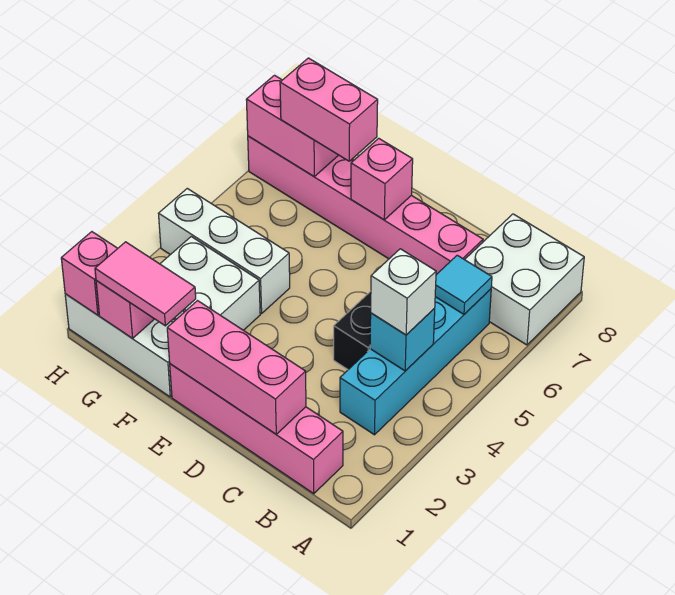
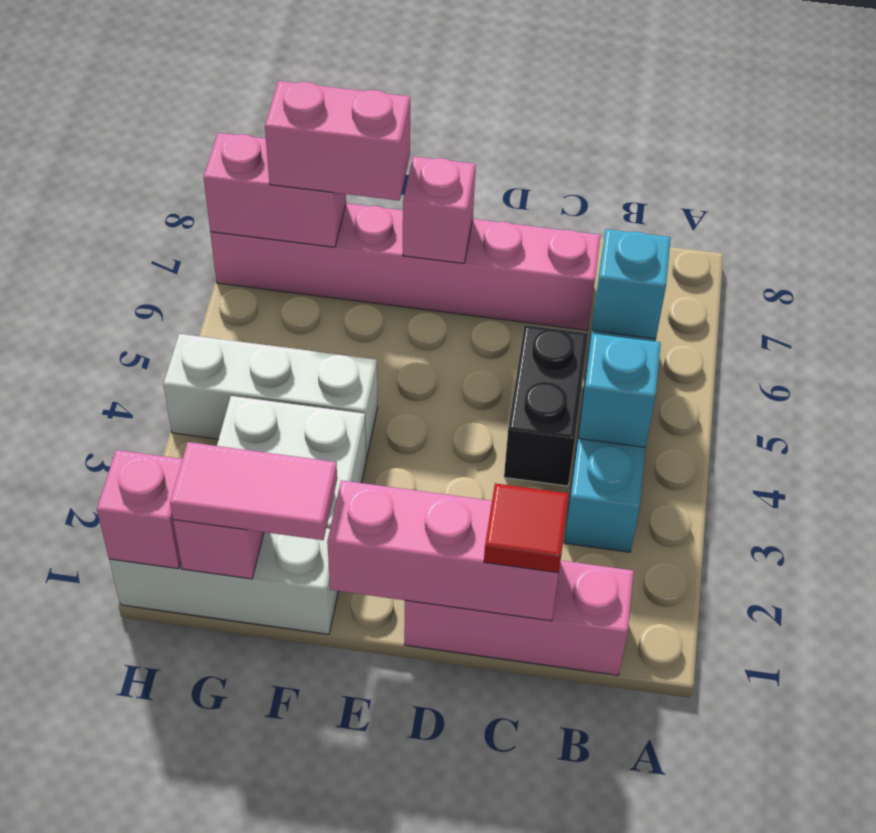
white brick A7:B8 level 1 -> none
pink brick B1:E1 level 1 -> pink brick B1:D1 level 1
white brick B4 level 3 -> none
cyan tile B6 level 2 -> cyan brick B6 level 2
none -> red tile C1 level 3

